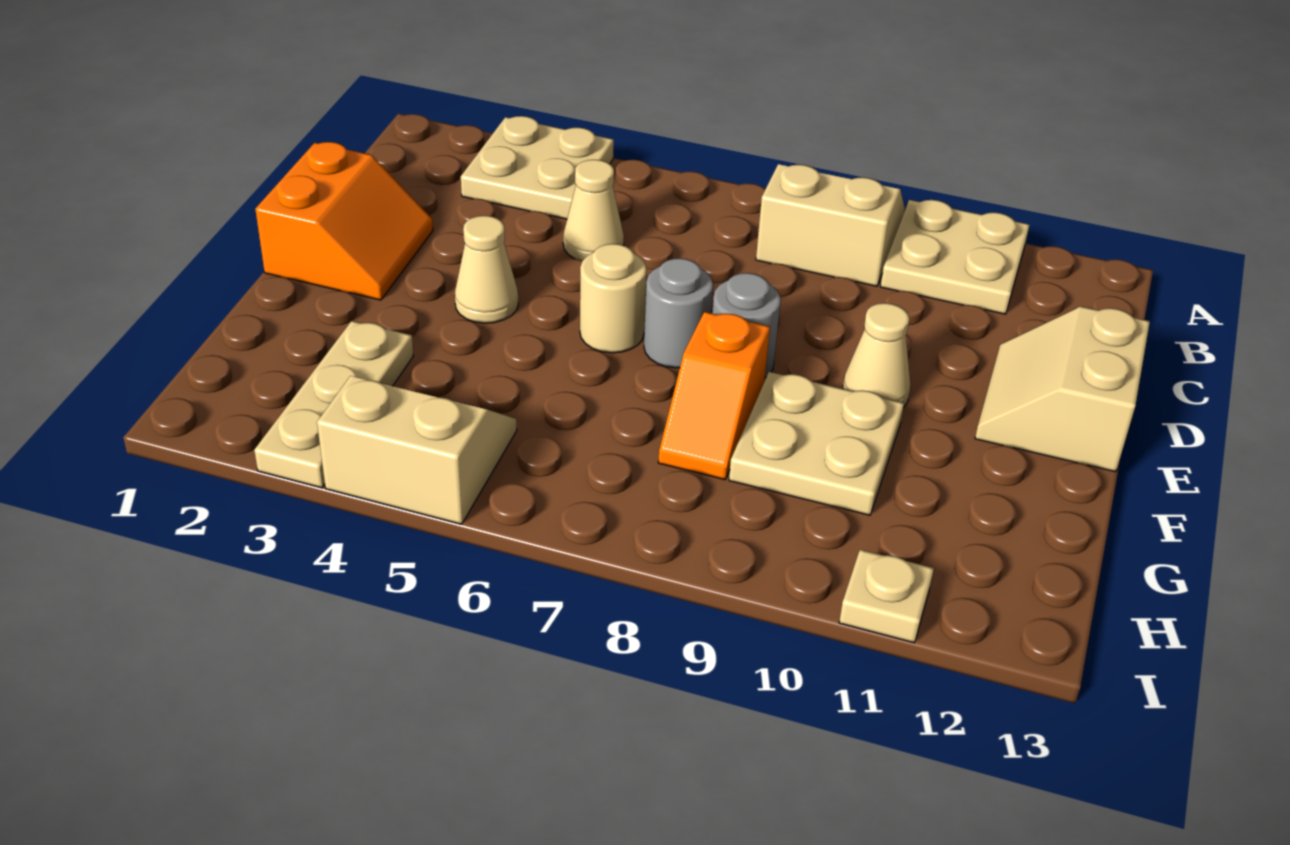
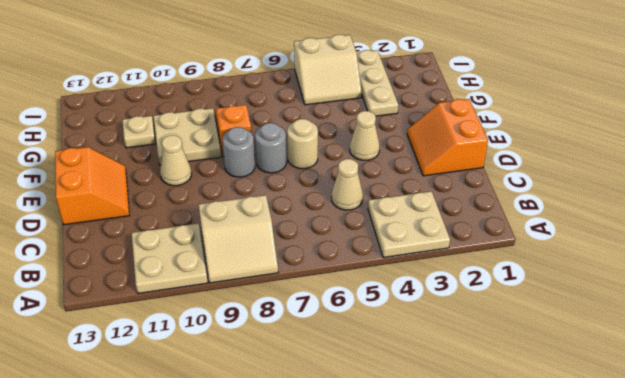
tan slope D12:E13 level 1 top 13 -> orange slope D12:E13 level 1 top 13
tan plate I11 level 1 -> tan plate G11 level 1

